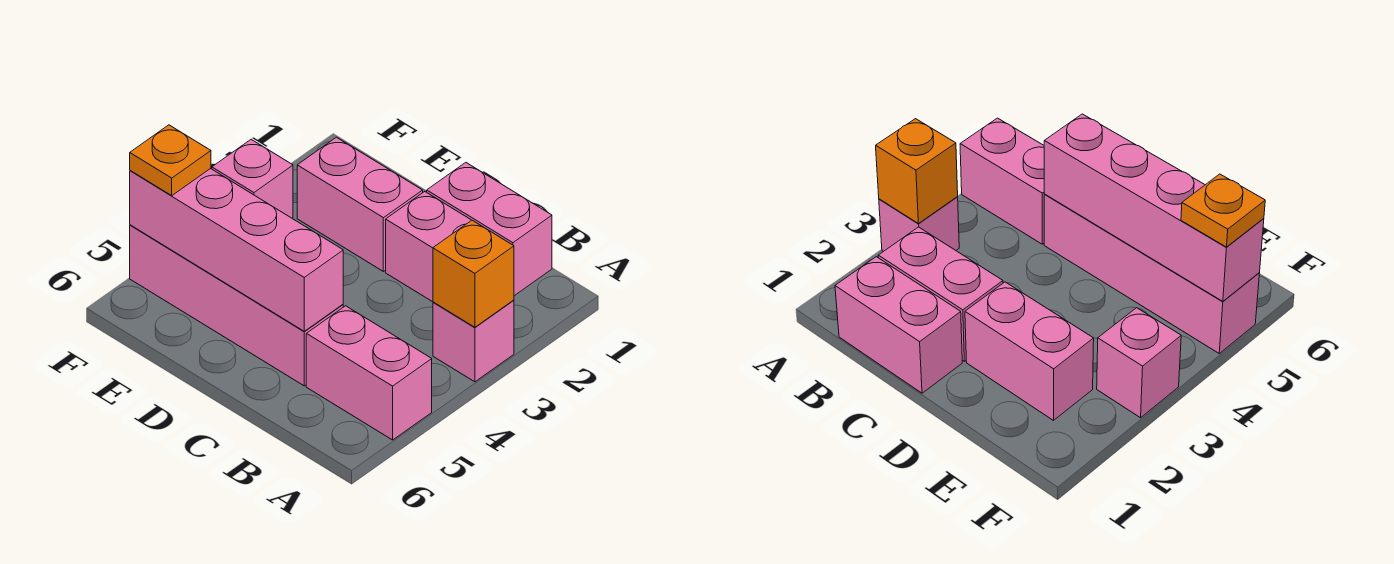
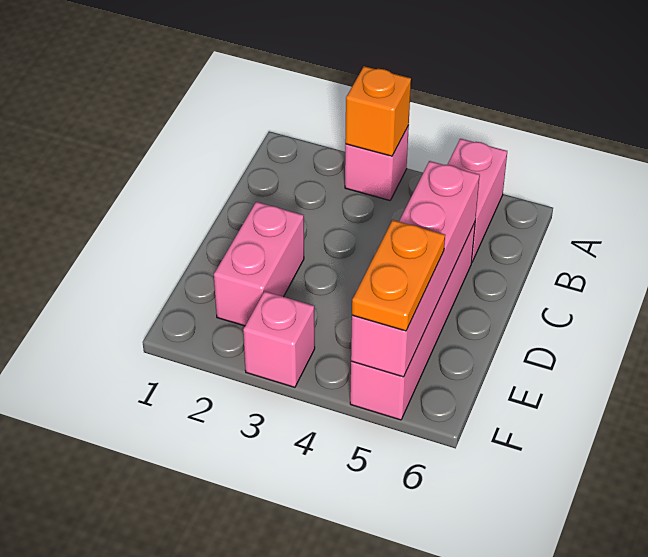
pink brick B1:C1 level 1 -> none
pink brick B2:C2 level 1 -> none
orange plate F5 level 3 -> orange plate E5:F5 level 3

